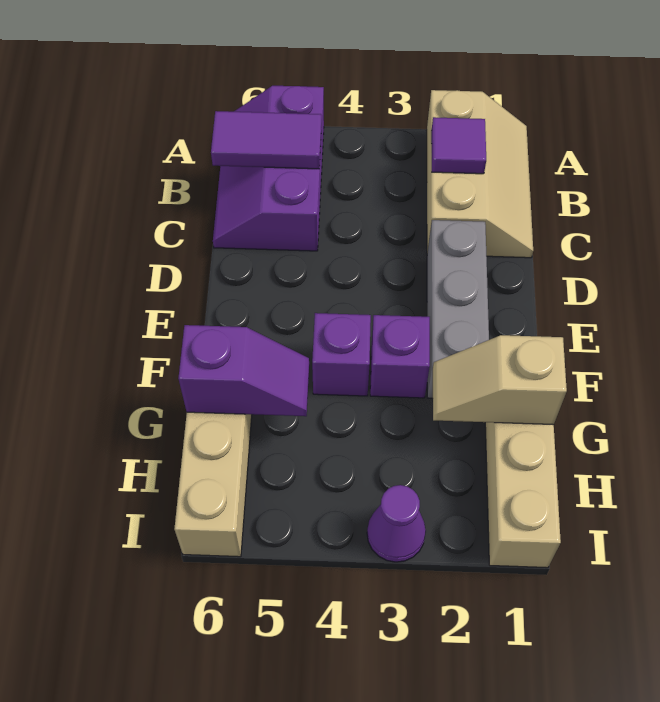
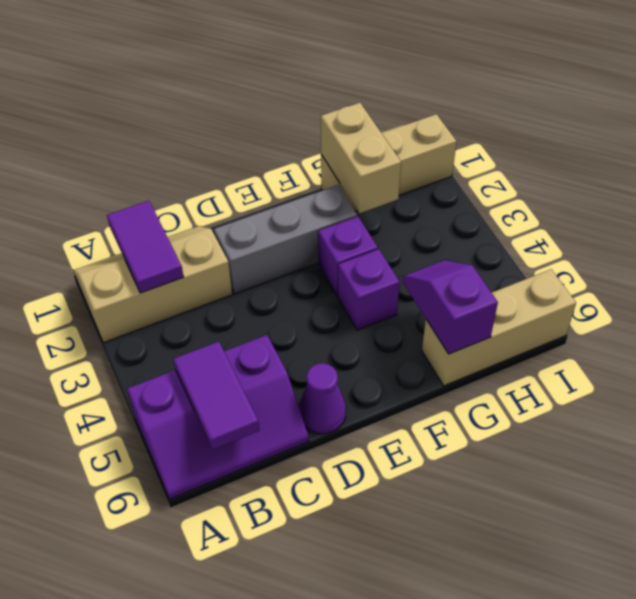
purple tile B2 level 2 -> purple tile B1:B2 level 2
tan slope G1:G2 level 2 top 1 -> tan brick G1:G2 level 2
purple cone I3 level 1 -> purple cone D6 level 1

